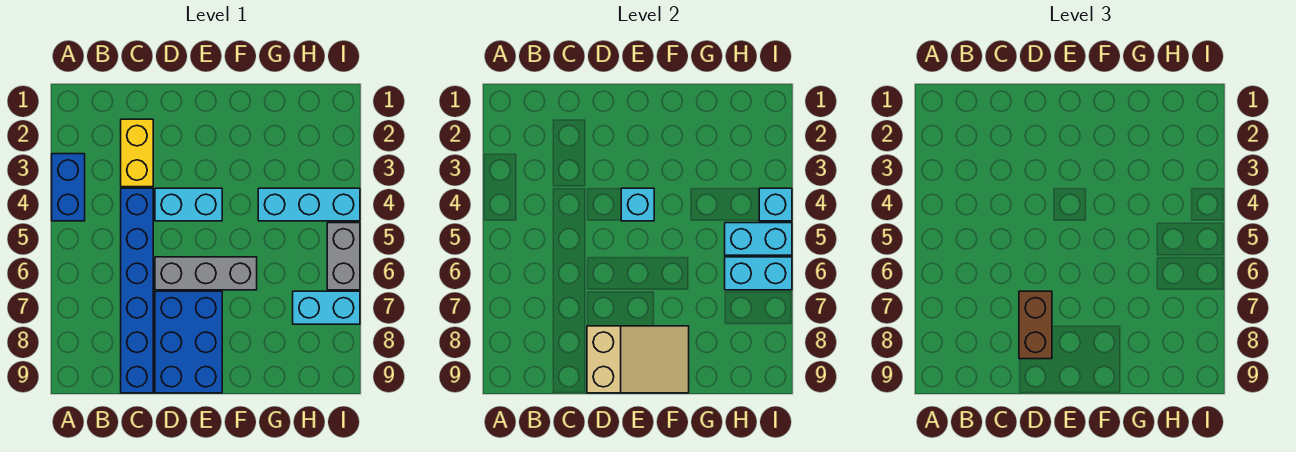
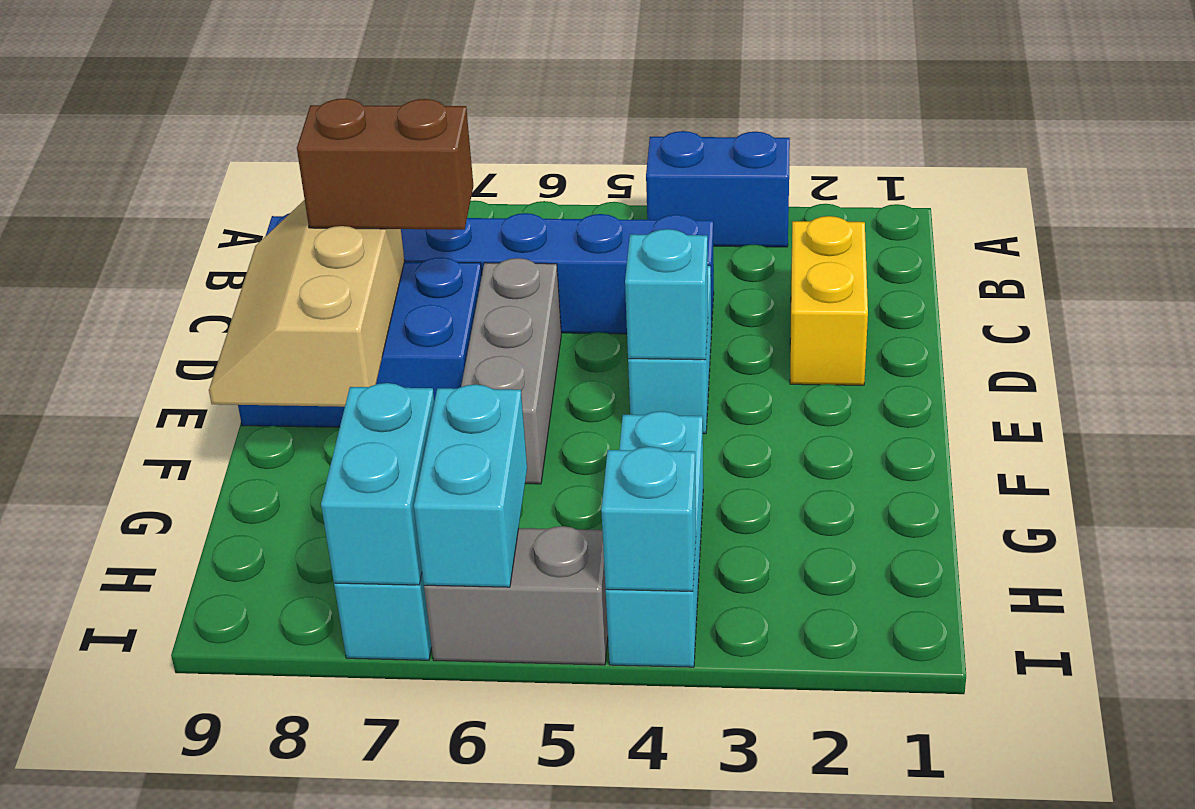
yellow brick C2:C3 level 1 -> yellow brick C2:D2 level 1
tan slope D8:F9 level 2 top D -> tan slope D8:F9 level 2 top 8
cyan brick H5:I5 level 2 -> cyan brick H7:I7 level 2

